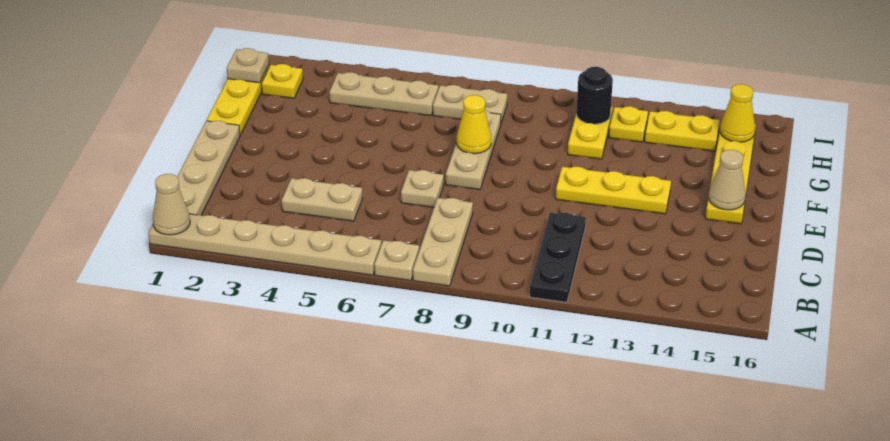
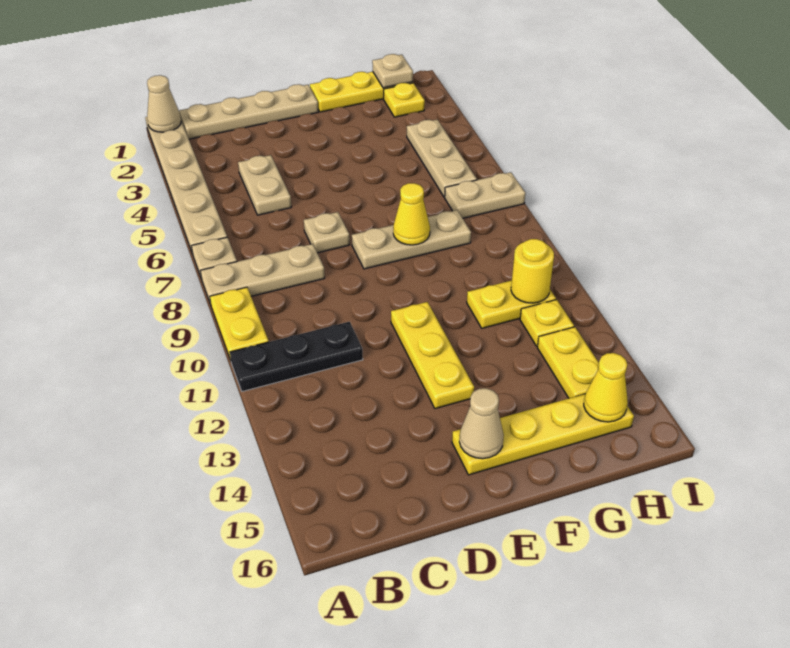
none -> yellow plate A9:A10 level 1
tan plate H7:H8 level 1 -> tan plate H7:I7 level 1
black round brick H11 level 2 -> yellow round brick H11 level 2

